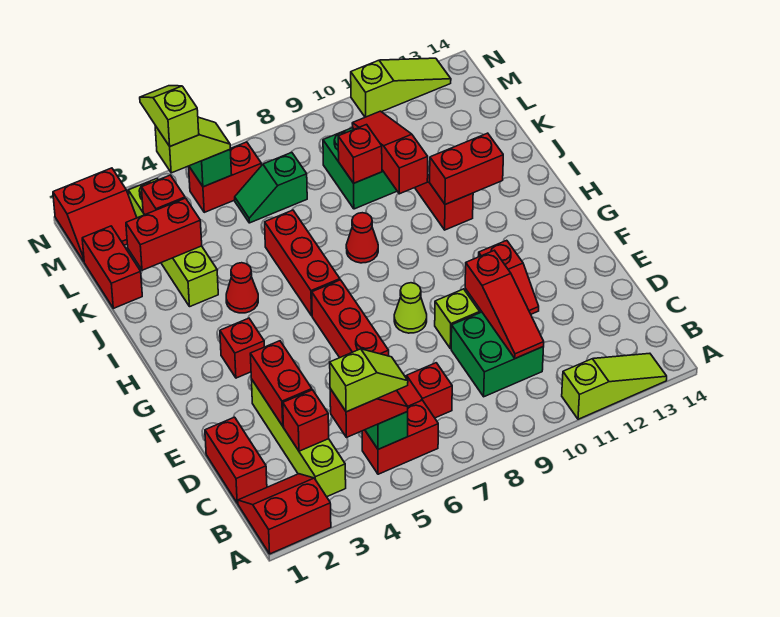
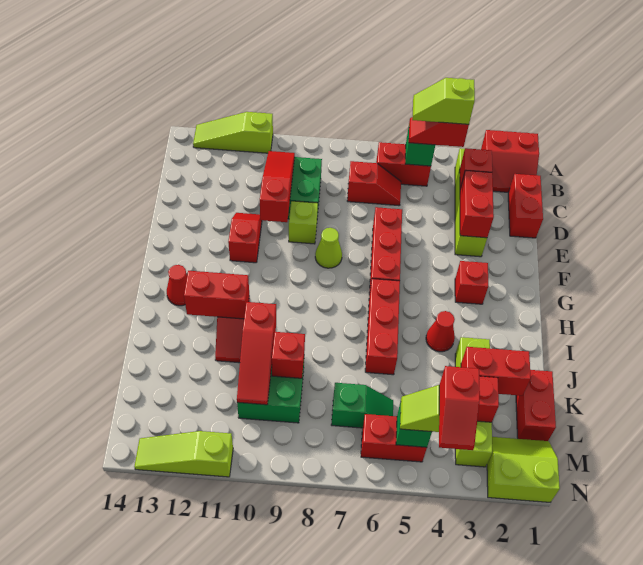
red cone I8 level 1 -> red cone H13 level 1
red slope M1:N2 level 1 top N -> lime slope M1:N2 level 1 top N
lime slope M4:N4 level 4 top M -> red slope M4:N4 level 4 top M

